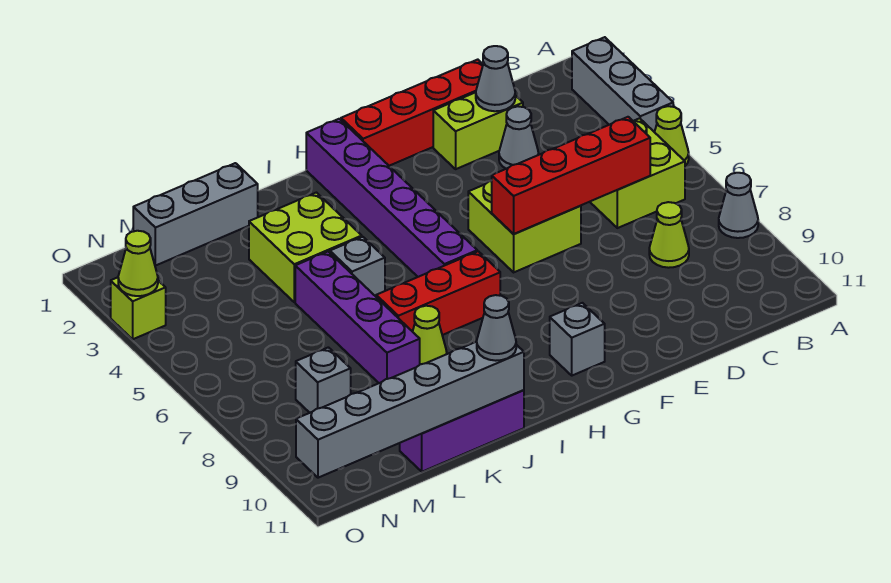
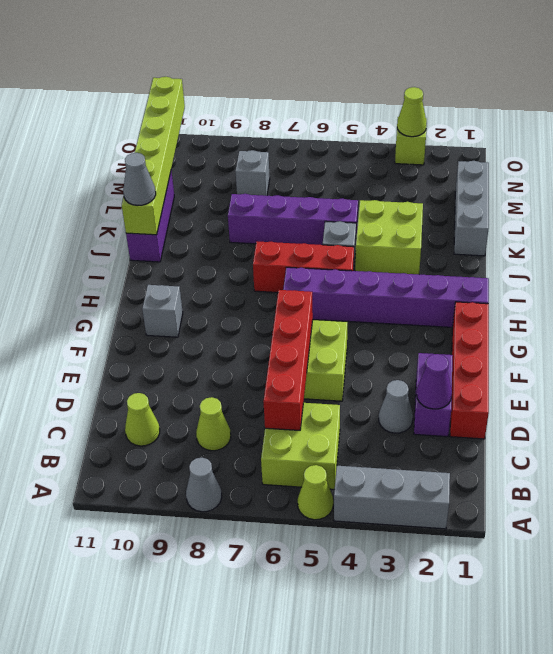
lime brick D2:E2 level 1 -> purple brick D2:E2 level 1
grey cone D2 level 2 -> purple cone D2 level 2
red brick H7:J7 level 1 -> red brick I5:I7 level 1
lime cone J8 level 1 -> lime cone C10 level 1
grey brick J11:O11 level 2 -> lime brick J11:O11 level 2

